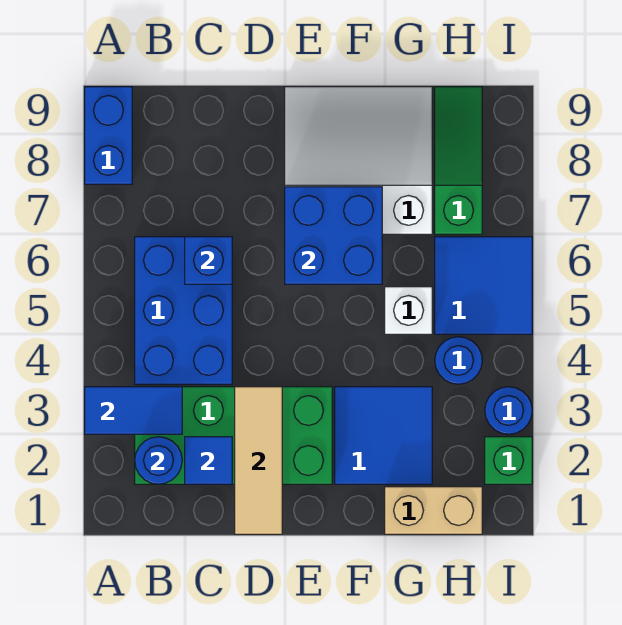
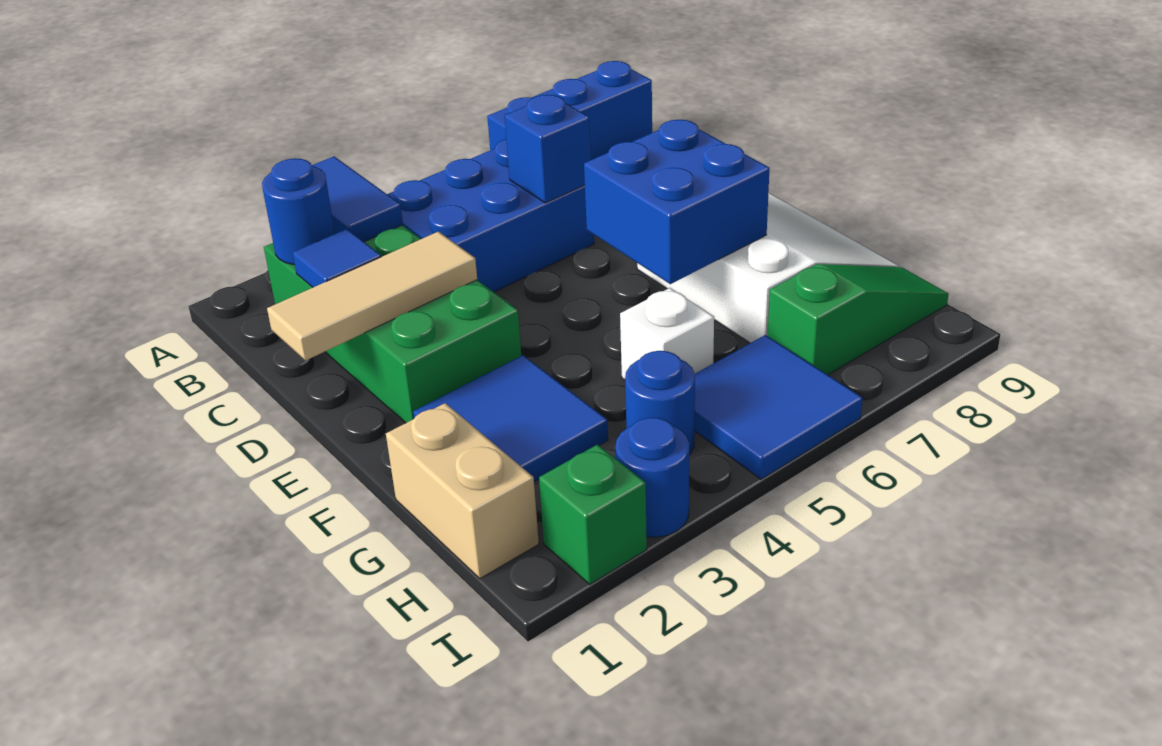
blue brick A8:A9 level 1 -> blue brick A7:A9 level 1

